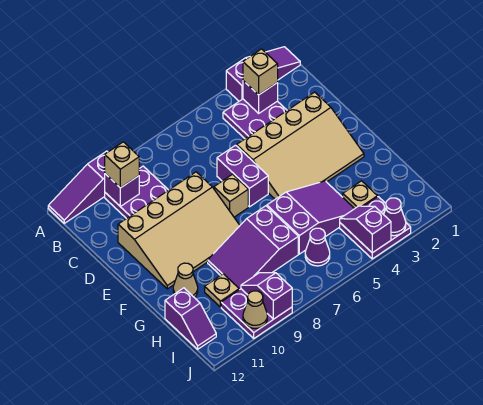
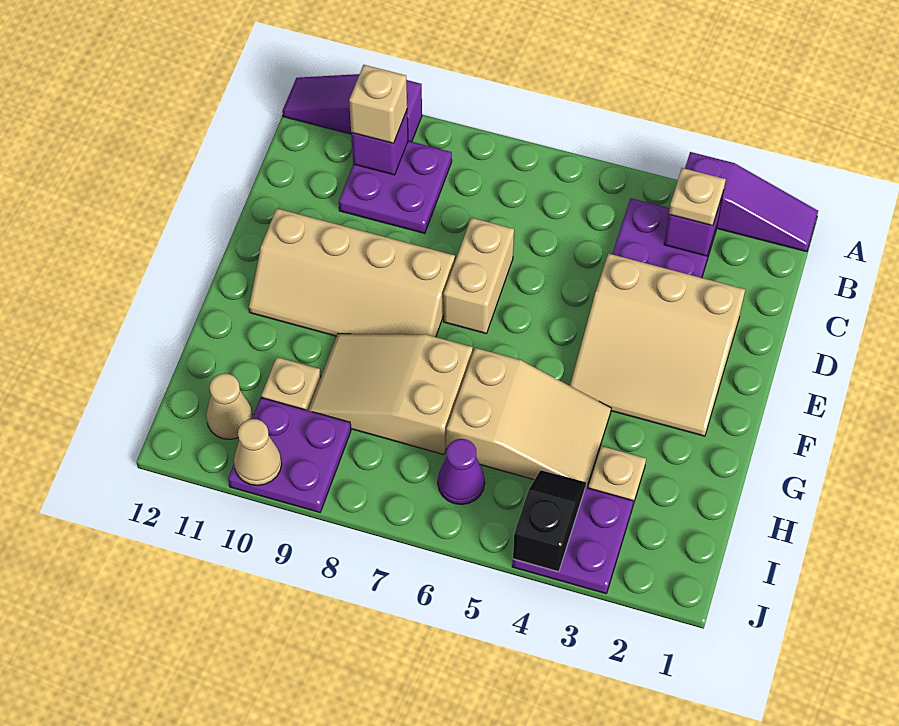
tan brick B3 level 3 -> tan plate B3 level 3
tan slope D2:F5 level 1 top D -> tan slope D2:F4 level 1 top D
purple brick D6:E6 level 1 -> none
tan slope D8:F11 level 1 top D -> tan slope E8:F11 level 1 top E
tan brick E7 level 1 -> tan brick D7:E7 level 1
purple slope G4:H6 level 1 top 6 -> tan slope G4:H6 level 1 top 6
purple slope G7:H9 level 1 top 7 -> tan slope G7:H9 level 1 top 7
tan cone G11 level 1 -> tan cone I11 level 1
purple slope H12:I12 level 1 top H -> none
purple slope I4:J4 level 2 top J -> black slope I4:J4 level 2 top J
purple slope I9:J9 level 2 top J -> none
purple cone J3 level 2 -> none

